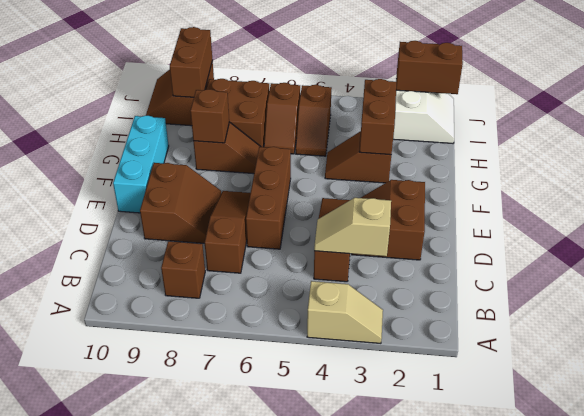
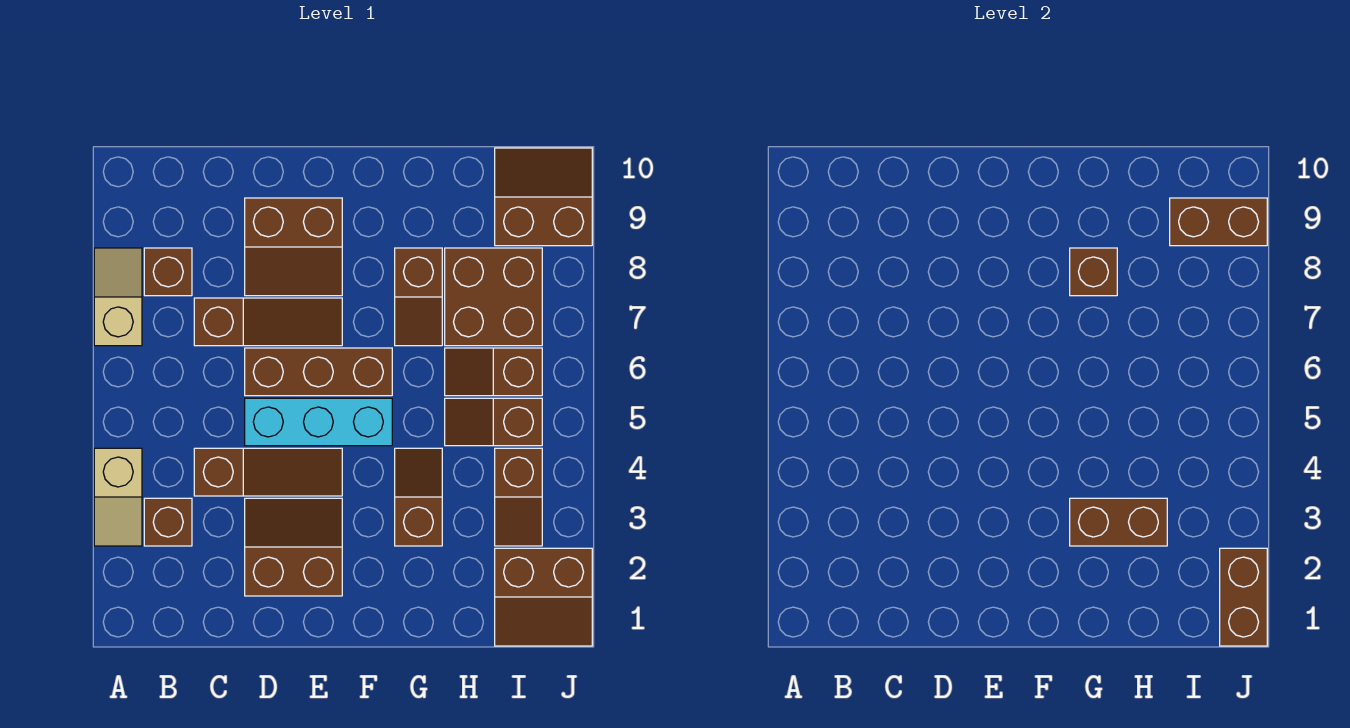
none -> brown brick B3 level 1
tan slope C3:C4 level 2 top 3 -> tan slope A7:A8 level 1 top 7
cyan brick E10:G10 level 1 -> cyan brick D5:F5 level 1
white slope I1:J2 level 1 top 2 -> brown slope I1:J2 level 1 top 2
none -> brown slope I3:I4 level 1 top 4

